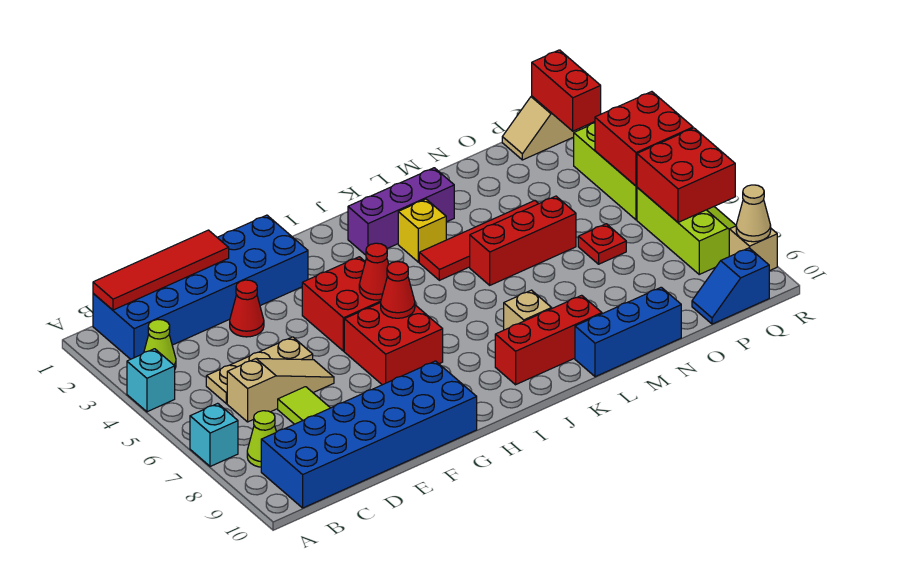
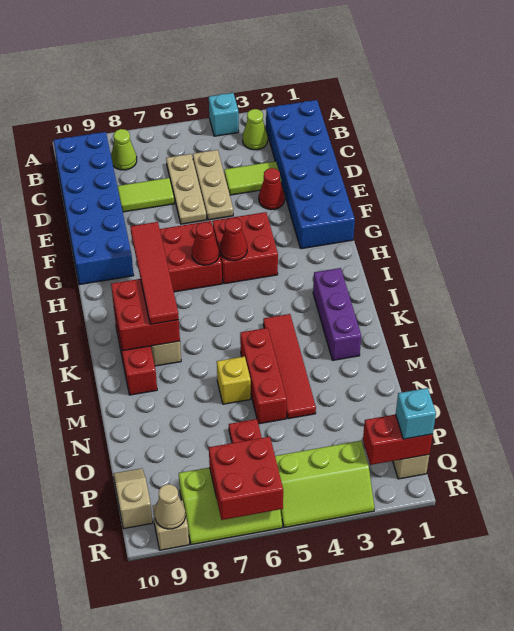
cyan brick A7 level 1 -> cyan brick Q1 level 3
red tile B1:E1 level 2 -> red tile H8:K8 level 3
tan slope C6:E6 level 1 top C -> tan plate C6:E6 level 1
none -> lime tile D3:D4 level 1
yellow brick K3 level 1 -> yellow brick M6 level 1
blue brick L10:N10 level 1 -> none
blue slope P10:Q10 level 1 top Q -> tan slope P10:Q10 level 1 top Q
red brick Q4:R5 level 2 -> red brick J8:K9 level 2

